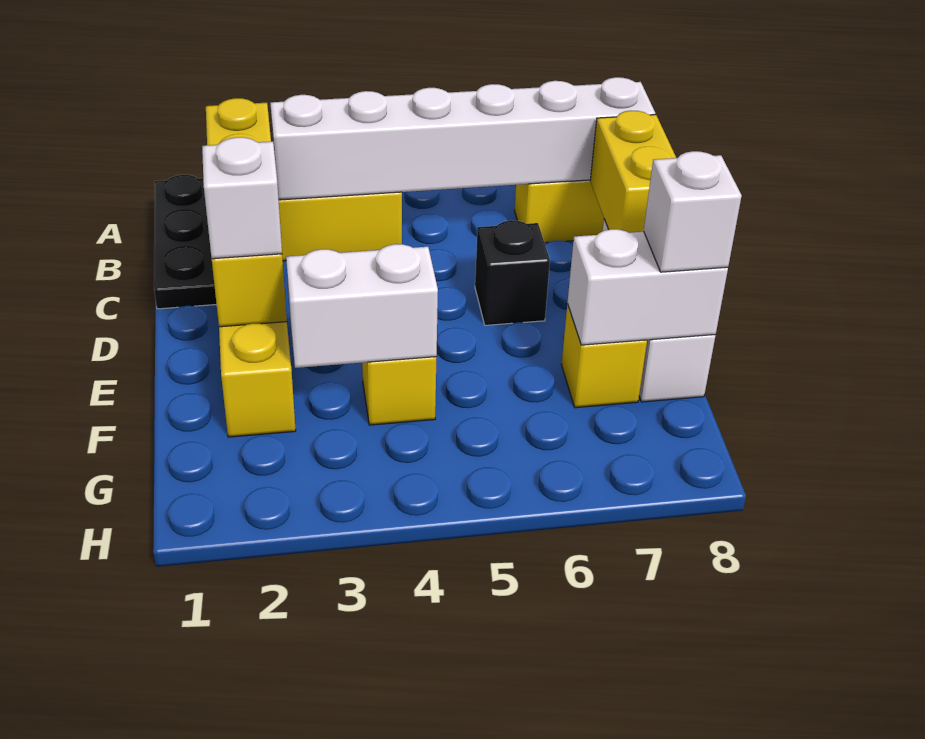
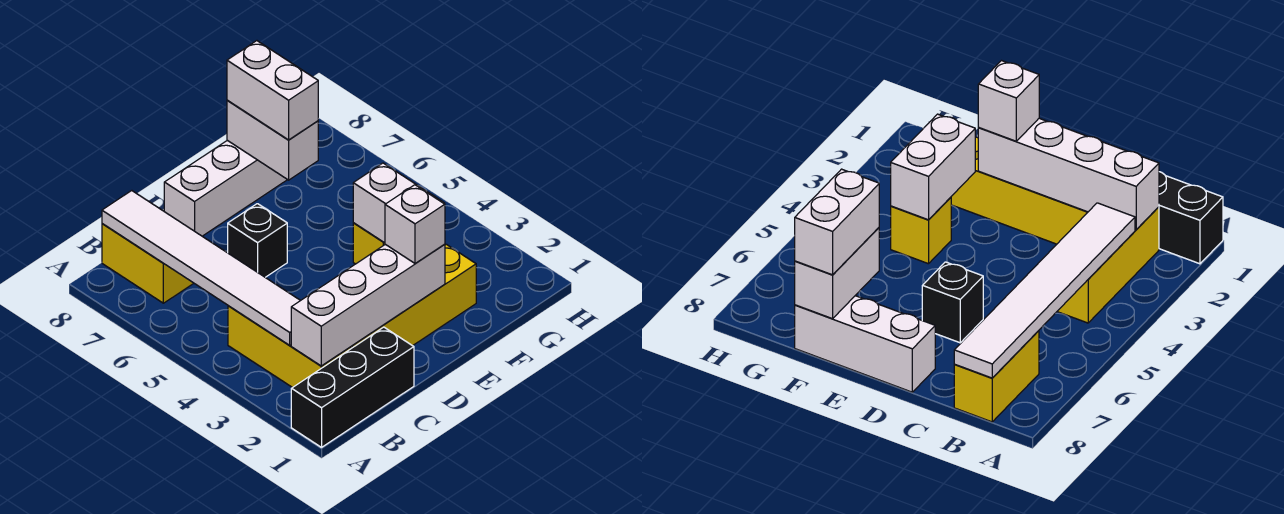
black plate A1:C1 level 1 -> black brick A1:C1 level 1
yellow brick B2:E2 level 2 -> white brick B2:E2 level 2
white brick B3:B8 level 2 -> white tile B3:B8 level 2
yellow brick C8:D8 level 2 -> none
yellow brick F7 level 1 -> none
white brick F8 level 3 -> white brick F7:F8 level 3

